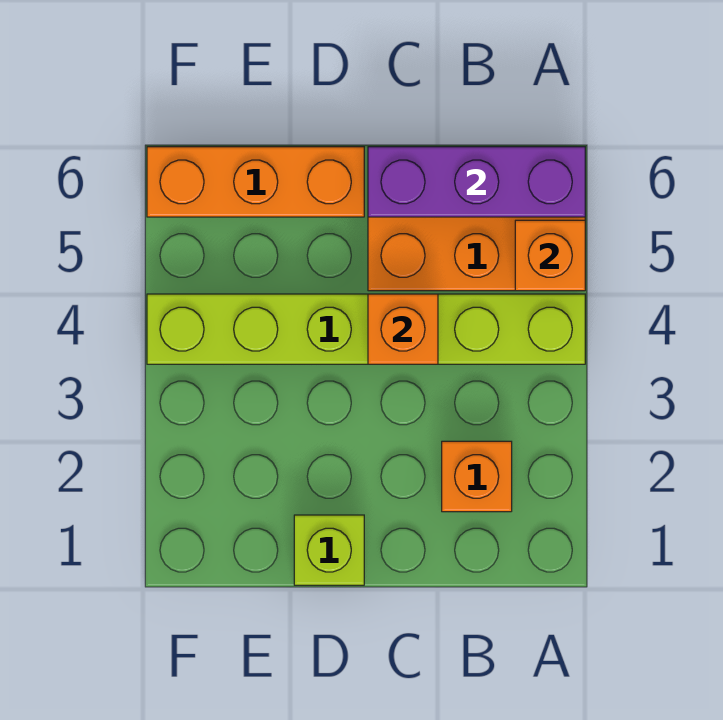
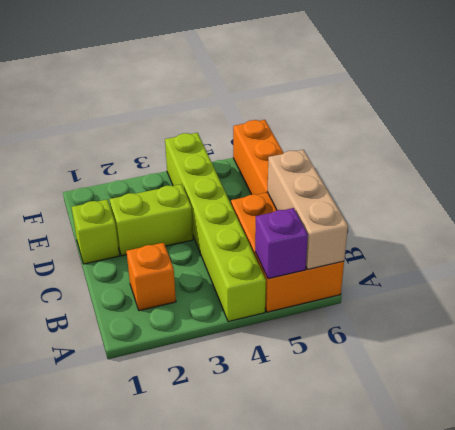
orange brick A5 level 2 -> purple brick A5 level 2
purple brick A6:C6 level 2 -> tan brick A6:C6 level 2
orange brick C4 level 2 -> none
none -> lime brick D2:D3 level 1

